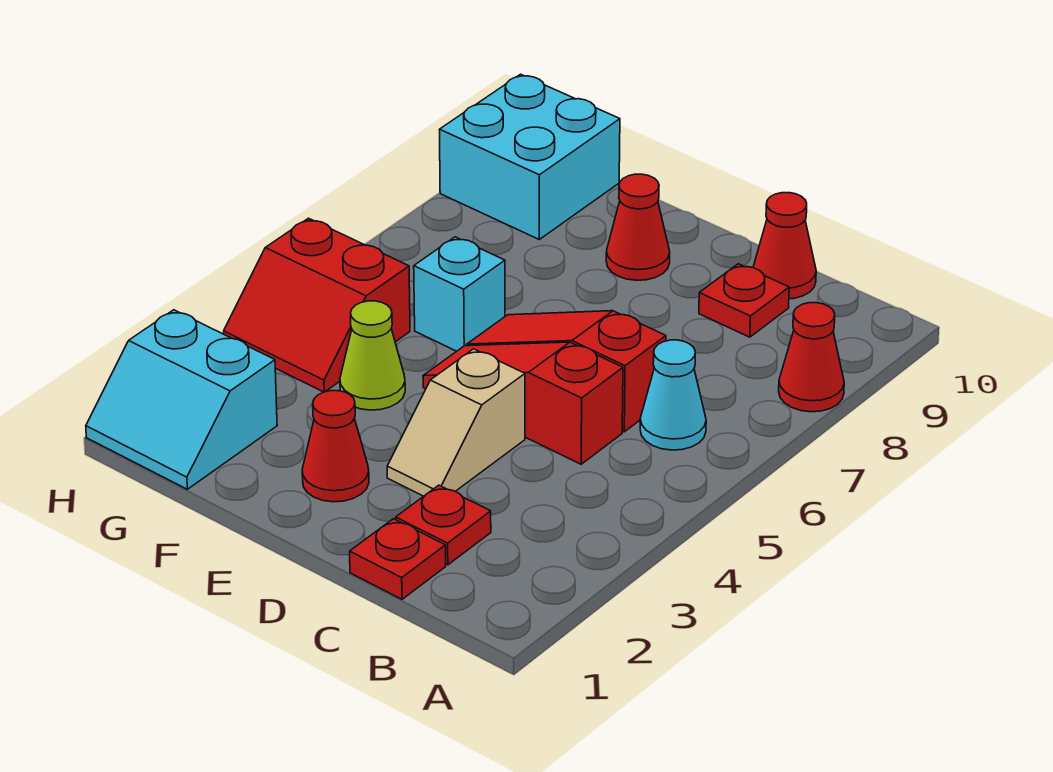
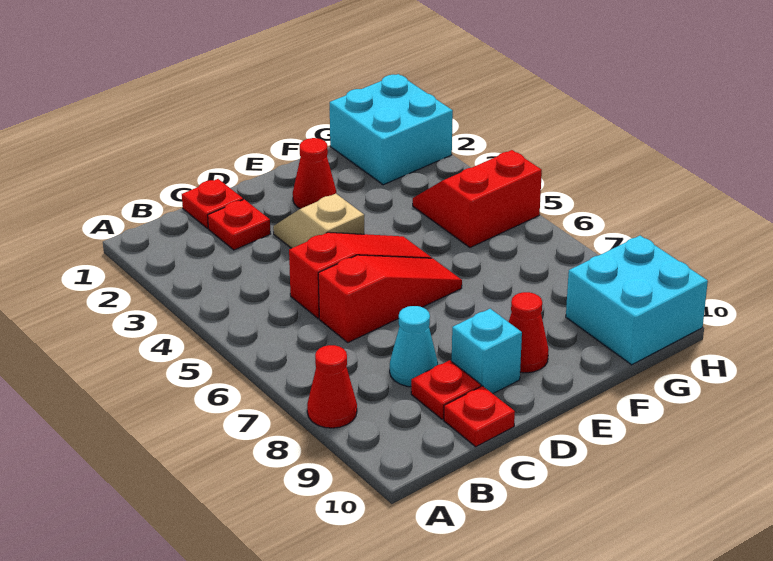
cyan cone B6 level 1 -> cyan cone C8 level 1
red cone C10 level 1 -> red plate C10 level 1
lime cone F4 level 1 -> none
cyan brick F6 level 1 -> cyan brick D9 level 1
cyan slope G1:H2 level 1 top 2 -> cyan brick G1:H2 level 1

